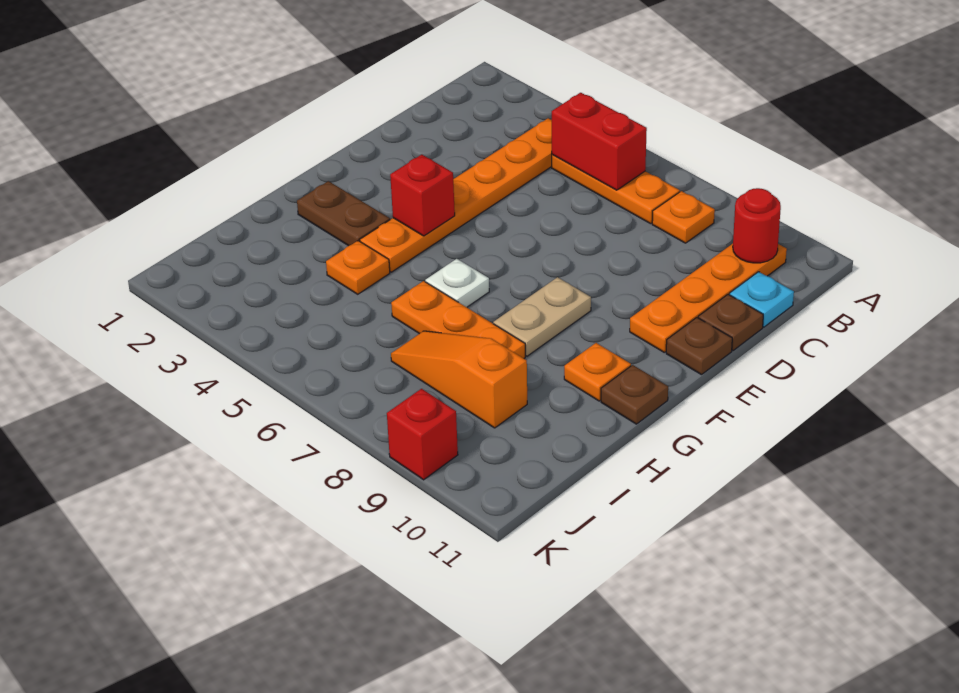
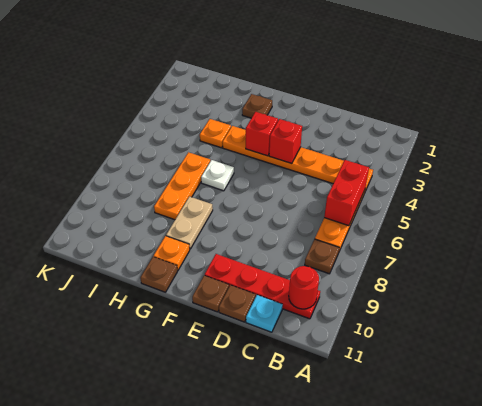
orange plate B8 level 1 -> brown plate B8 level 1
orange plate B10:E10 level 1 -> red plate B10:E10 level 1
tan plate F8:G8 level 1 -> tan plate G8:G9 level 1
brown plate G2:G3 level 1 -> brown plate G2 level 1
orange slope I7:I9 level 1 top 9 -> none
red brick K9 level 1 -> red brick E4 level 2

